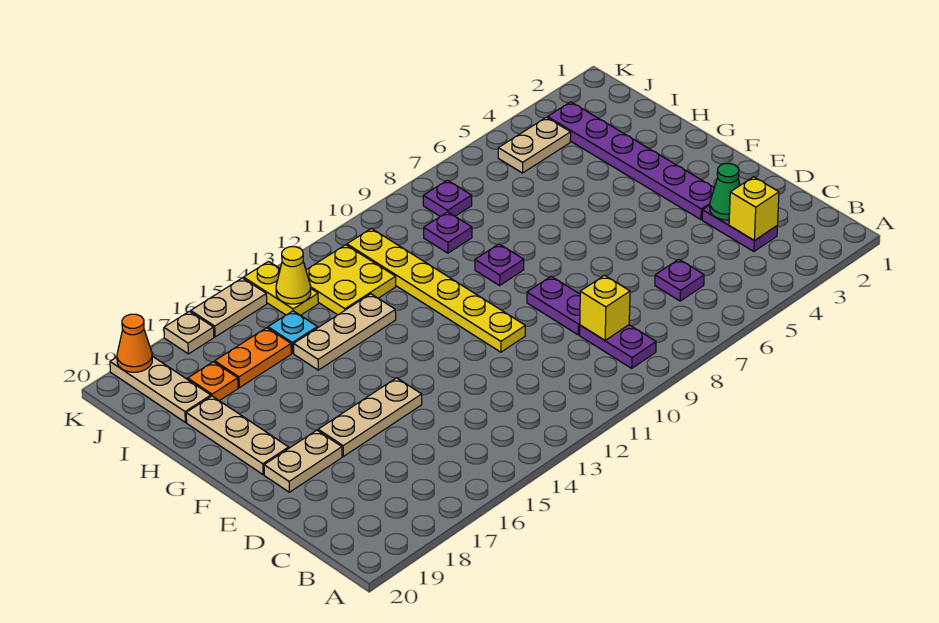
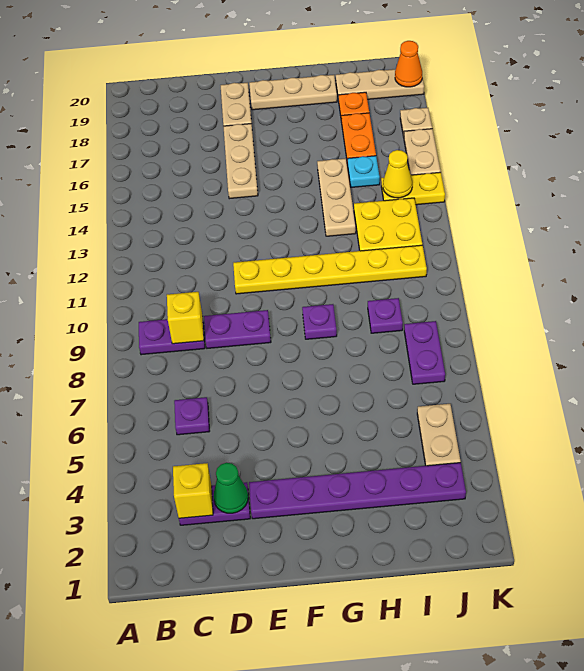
purple plate J8 level 1 -> purple plate J7:J8 level 1

